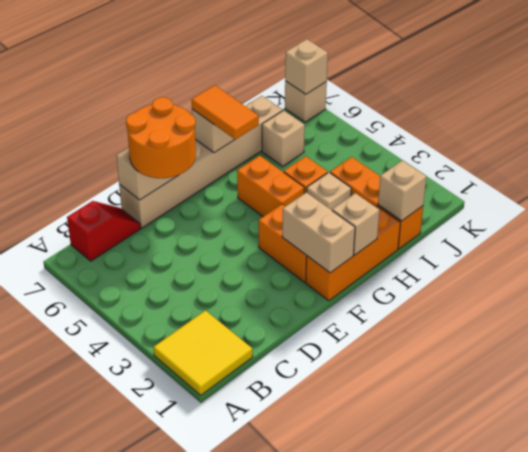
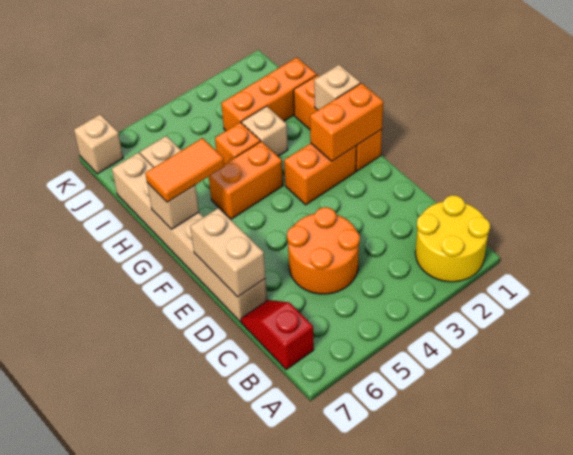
yellow tile A1:B2 level 1 -> yellow round brick A1:B2 level 1
orange round brick D6:E7 level 3 -> orange round brick C4:D5 level 1
tan brick F1:F2 level 2 -> orange brick F1:F2 level 2
tan brick I1 level 2 -> none
tan brick K7 level 2 -> none

